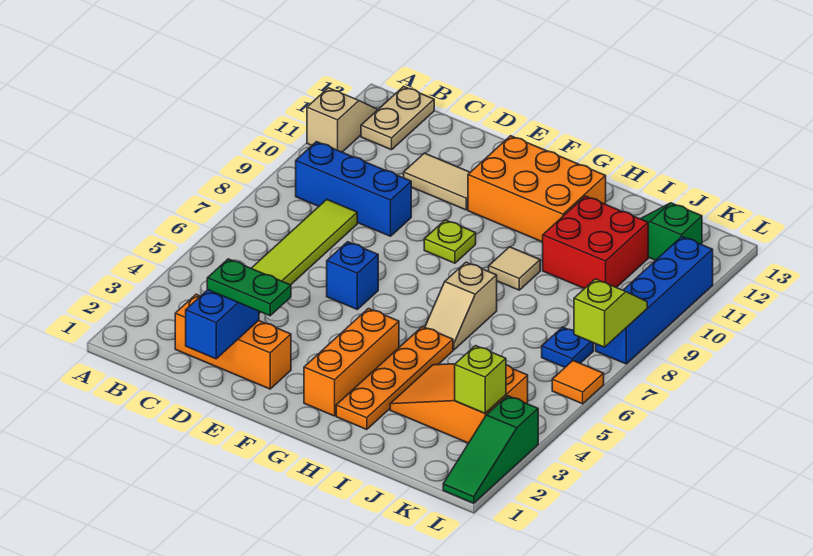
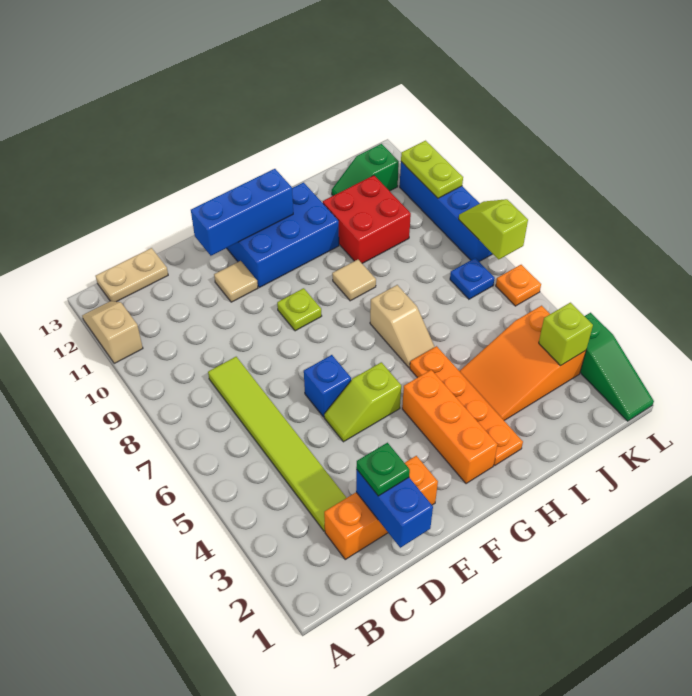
blue brick B9:D9 level 1 -> blue brick E12:G12 level 2
tan plate B12:B13 level 1 -> tan plate B13:C13 level 1
green plate D2:E2 level 3 -> green plate D2 level 3
tan tile D11:E11 level 1 -> tan tile E11 level 1
none -> lime slope E5:F5 level 1 top F
orange brick F11:H12 level 1 -> blue brick F11:H12 level 1
orange tile L6 level 1 -> orange plate L6 level 1
none -> lime plate L10:L11 level 2

